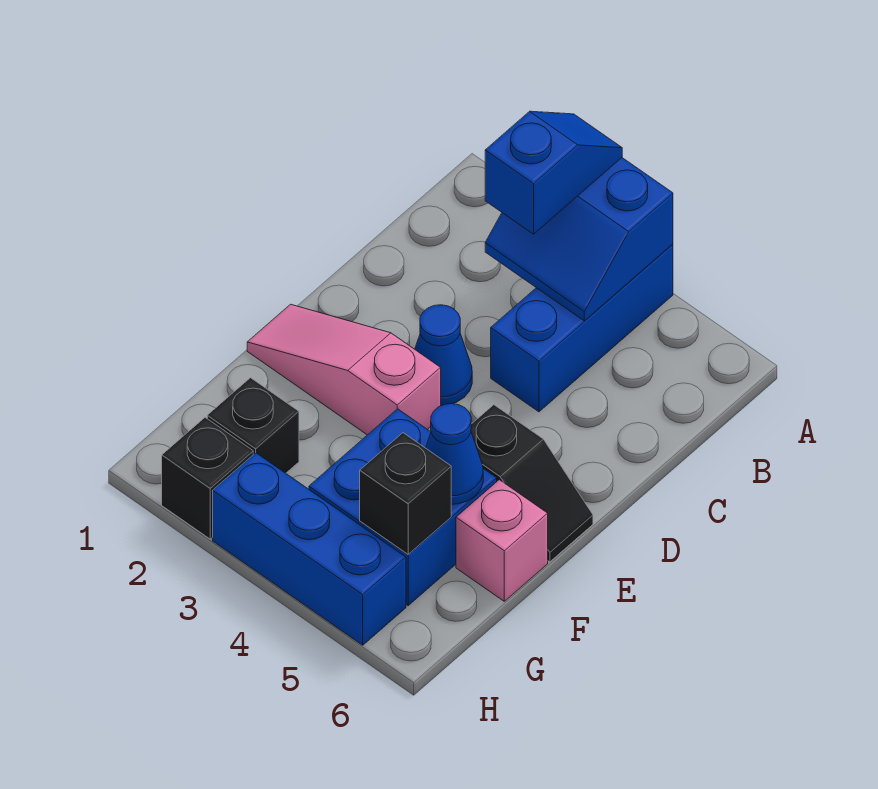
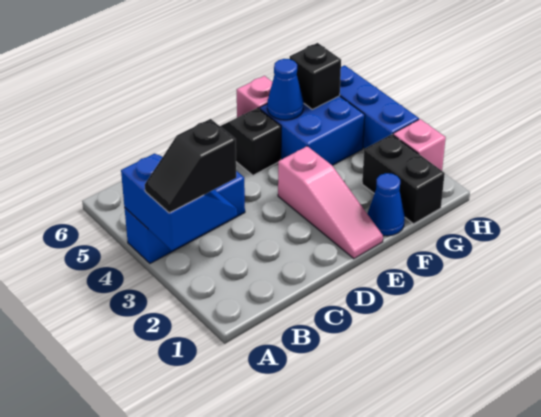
blue slope A3:B3 level 3 top B -> black slope A3:B3 level 3 top B
blue cone D3 level 1 -> blue cone F1 level 1
black brick G2 level 1 -> black brick G1:G2 level 1
black brick H2 level 1 -> pink brick H2 level 1

